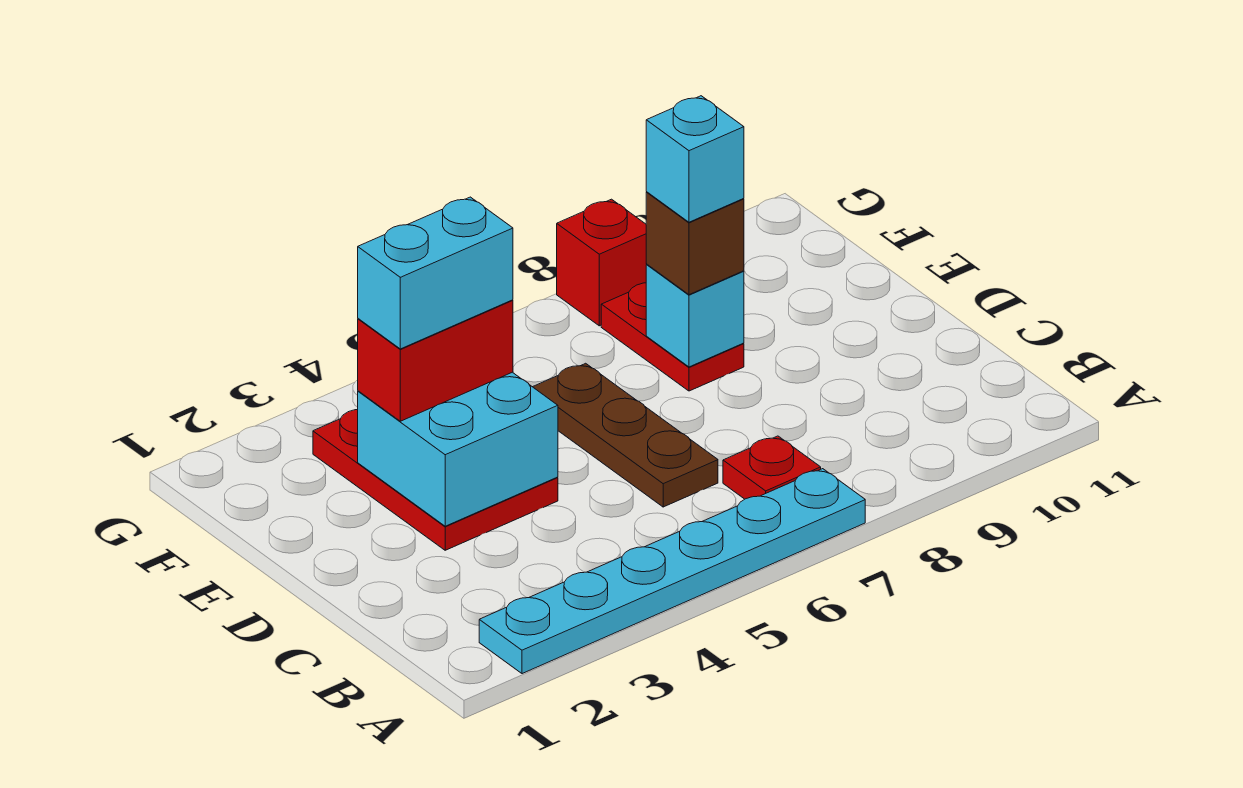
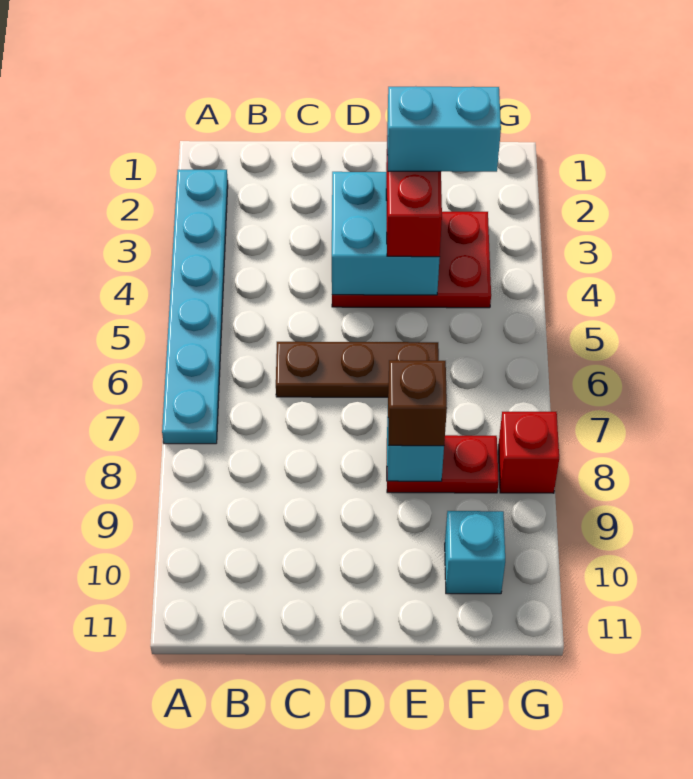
red plate B7 level 1 -> none
cyan brick E3:E4 level 4 -> cyan brick E3:F3 level 4
cyan brick E8 level 4 -> cyan brick F10 level 1

